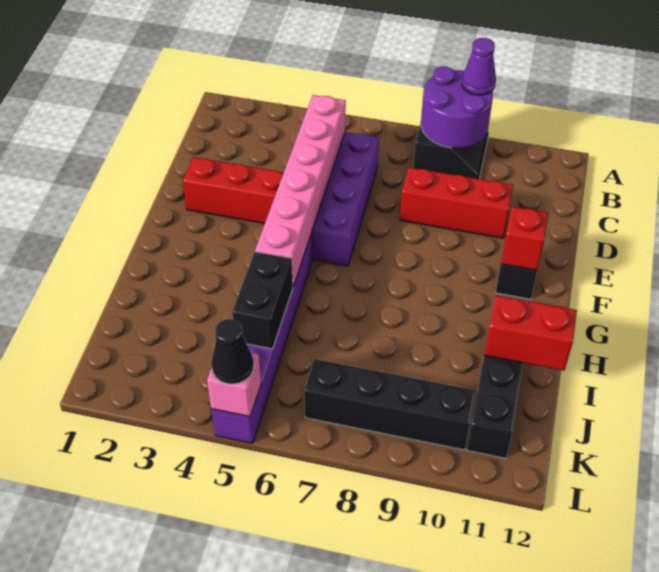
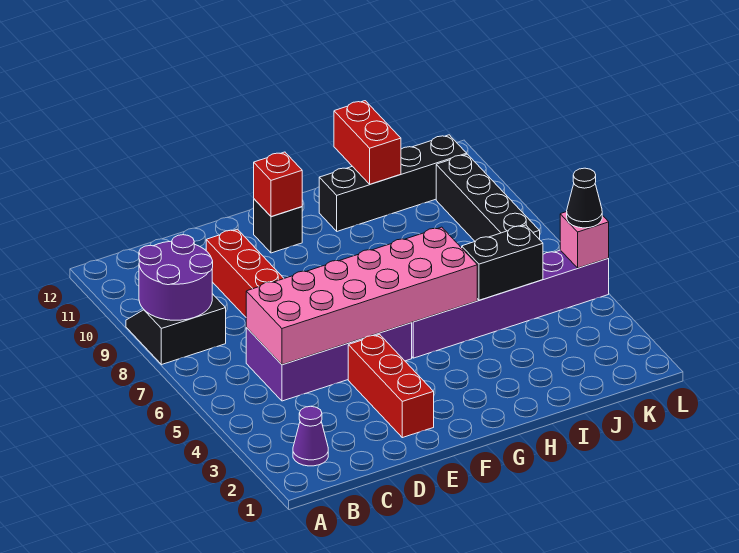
purple cone A9 level 3 -> purple cone B2 level 1
pink brick C5:H5 level 2 -> pink brick C5:H6 level 2

